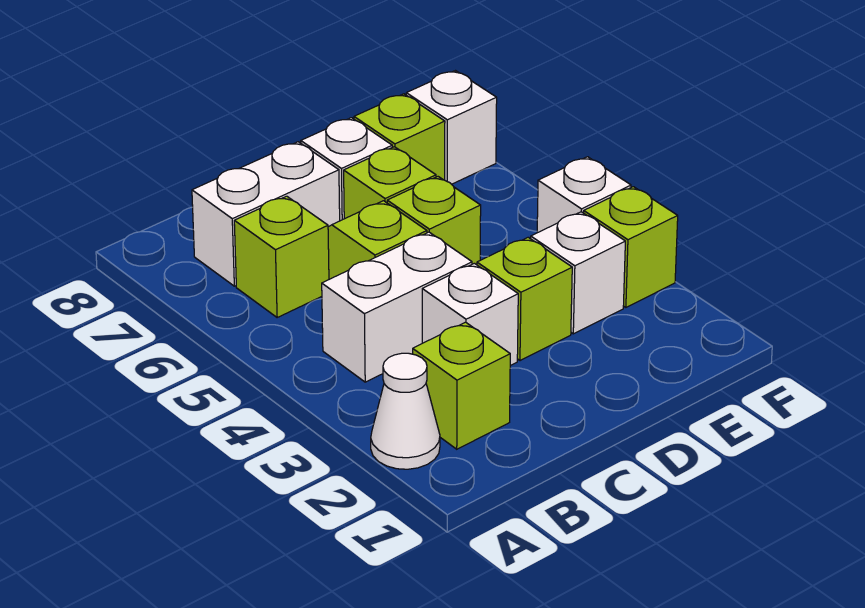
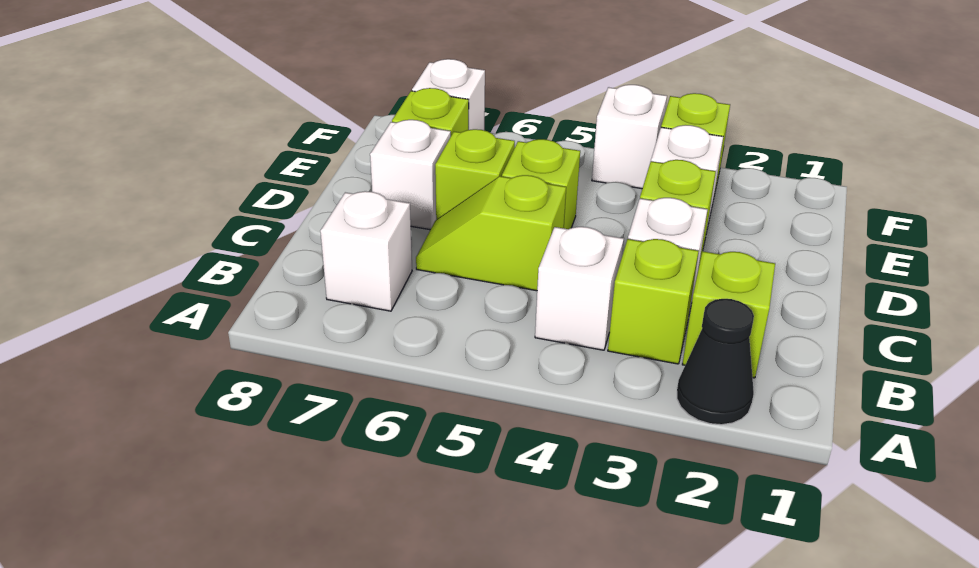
white cone A2 level 1 -> black cone A2 level 1
white brick B4:C4 level 1 -> white brick B4 level 1
lime brick B6 level 1 -> lime brick B3 level 1
white brick B7:C7 level 1 -> white brick B7 level 1

